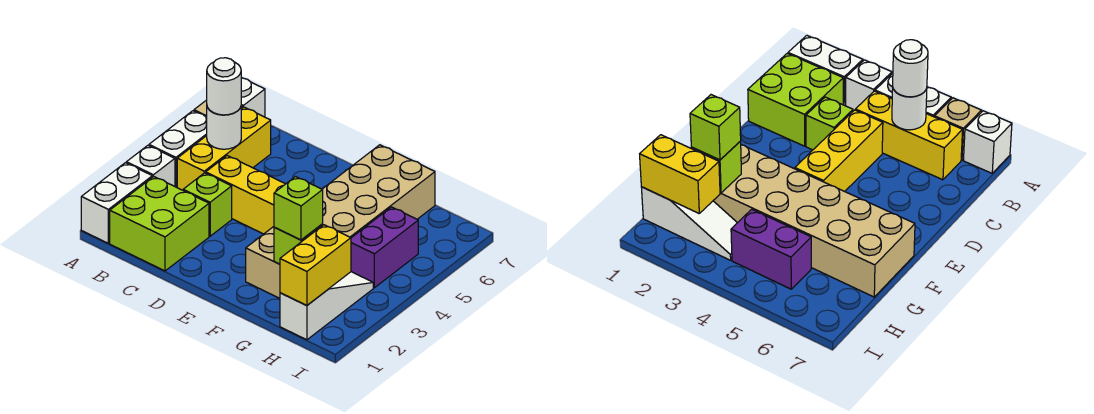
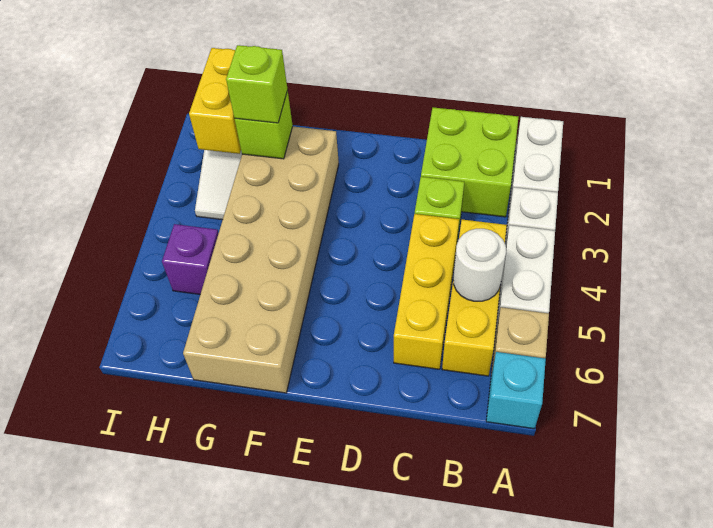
white brick A7 level 1 -> cyan brick A7 level 1
white round brick B5 level 3 -> none
yellow brick C4:E4 level 1 -> yellow brick C4:C6 level 1
purple brick H4:H5 level 1 -> purple brick H5 level 1

